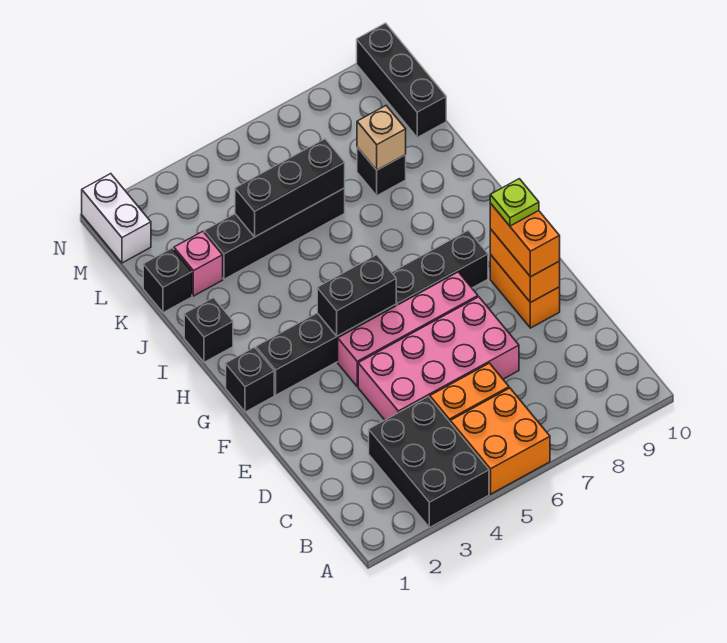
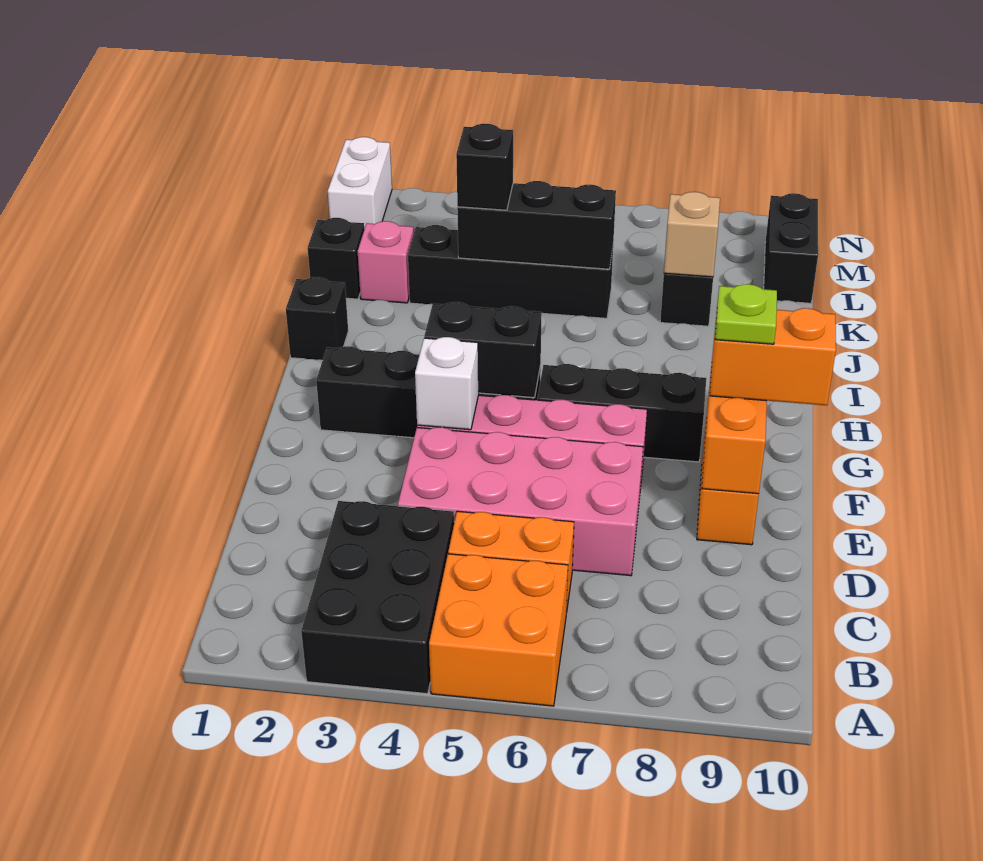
orange brick E9:F9 level 3 -> orange brick F9:F10 level 3
none -> white brick F4 level 2
black brick G1 level 1 -> black brick K4 level 3
black brick L10:N10 level 1 -> black brick L10:M10 level 1

